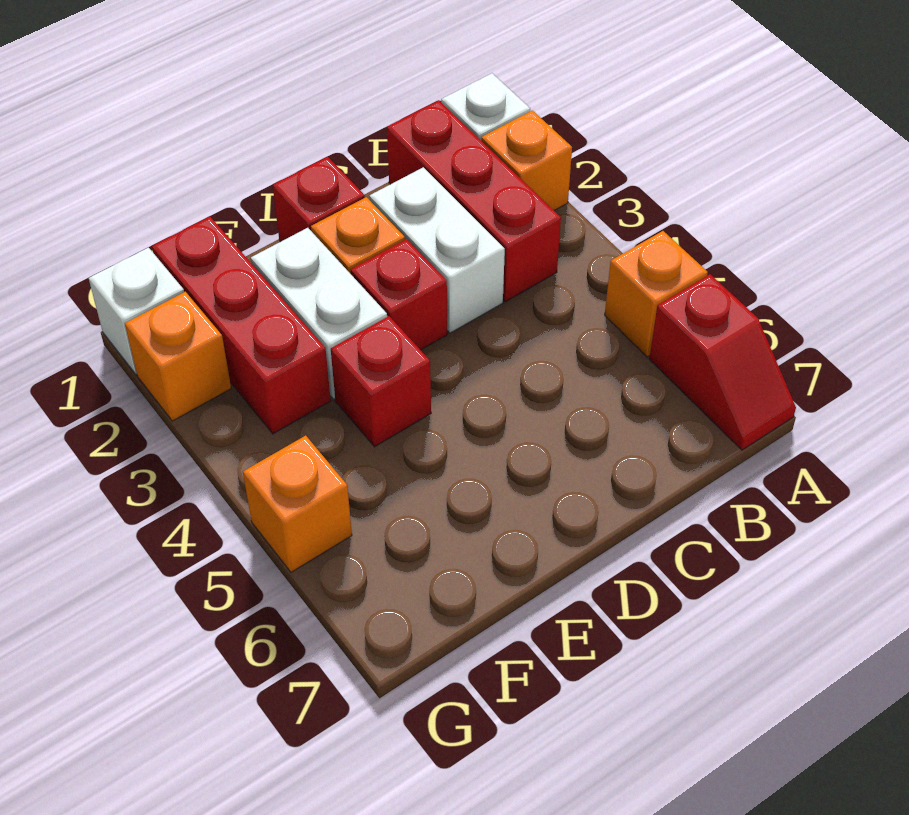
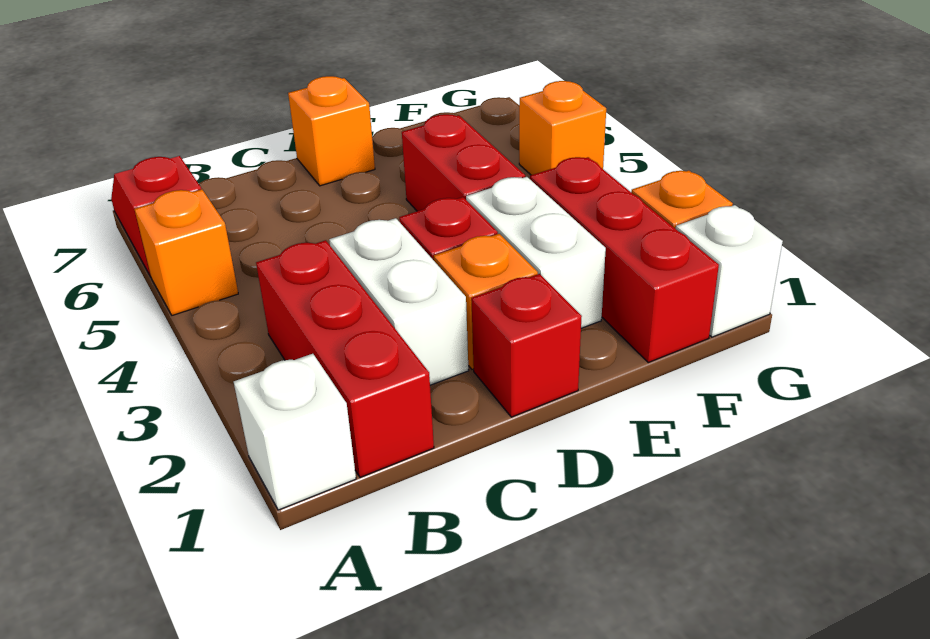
orange brick A2 level 1 -> orange brick D7 level 1
red brick E4 level 1 -> red brick E4:E5 level 1

